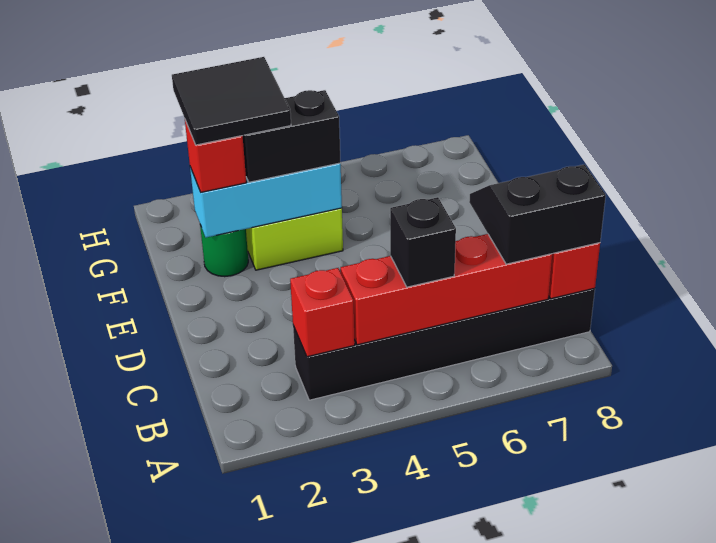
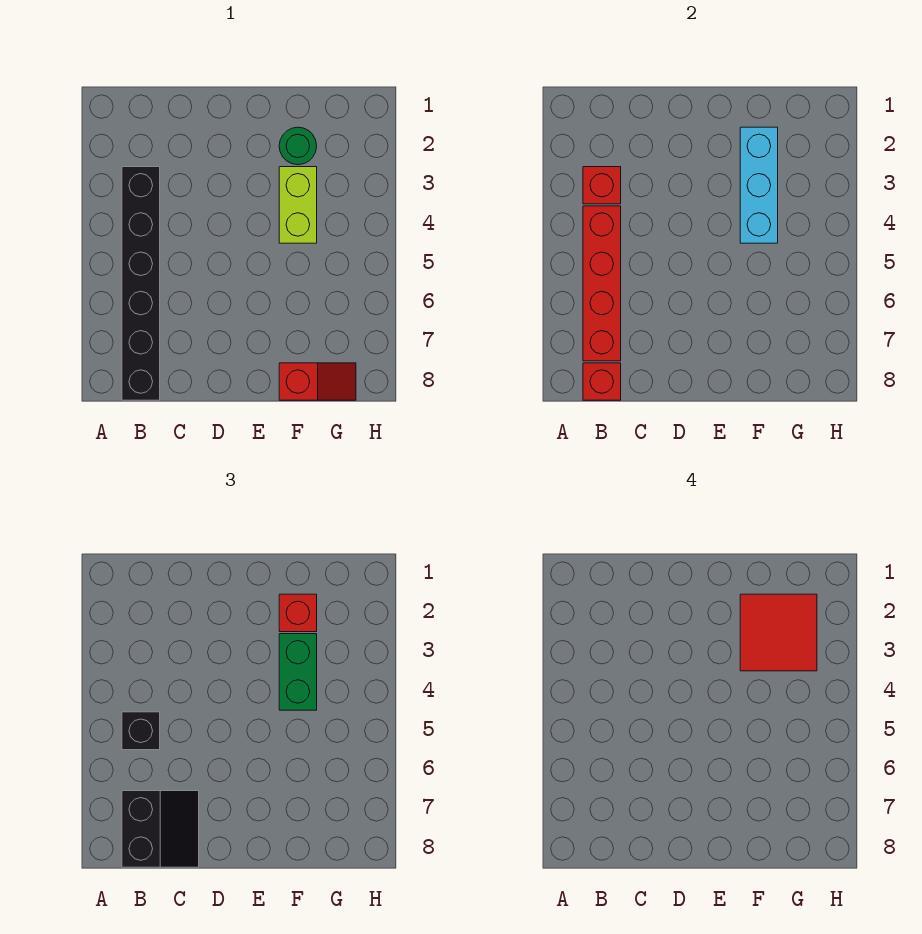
black tile F2:G3 level 4 -> red tile F2:G3 level 4
black brick F3:F4 level 3 -> green brick F3:F4 level 3
none -> red slope F8:G8 level 1 top F

